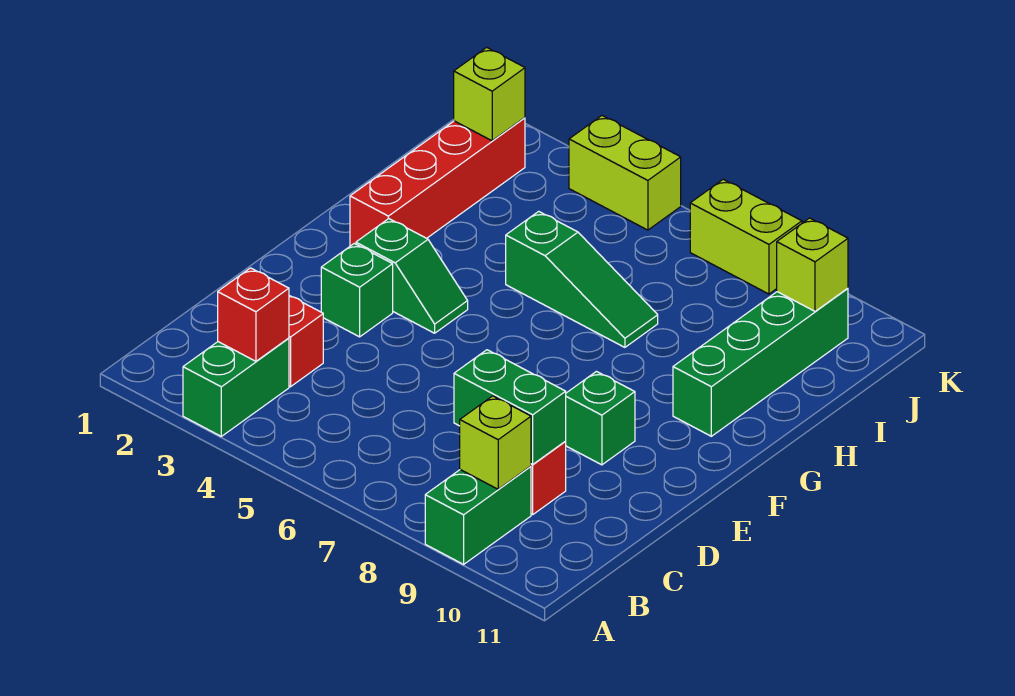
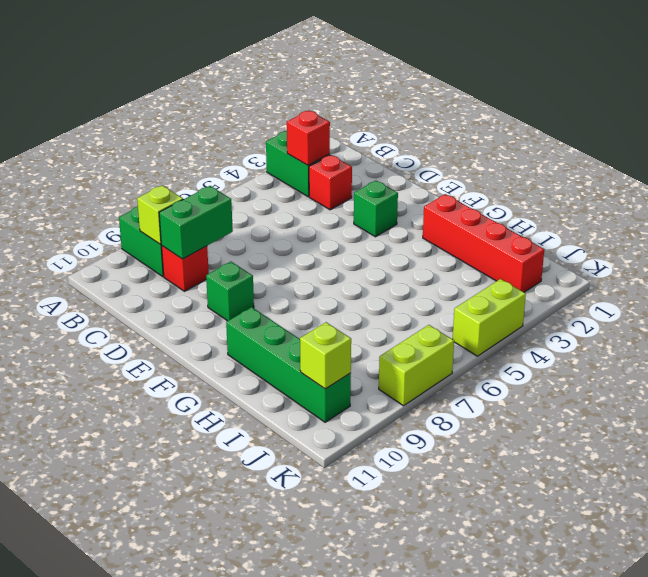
green slope F3:F4 level 1 top 3 -> none
green slope H5:H7 level 1 top 5 -> none
lime brick J2 level 2 -> none

